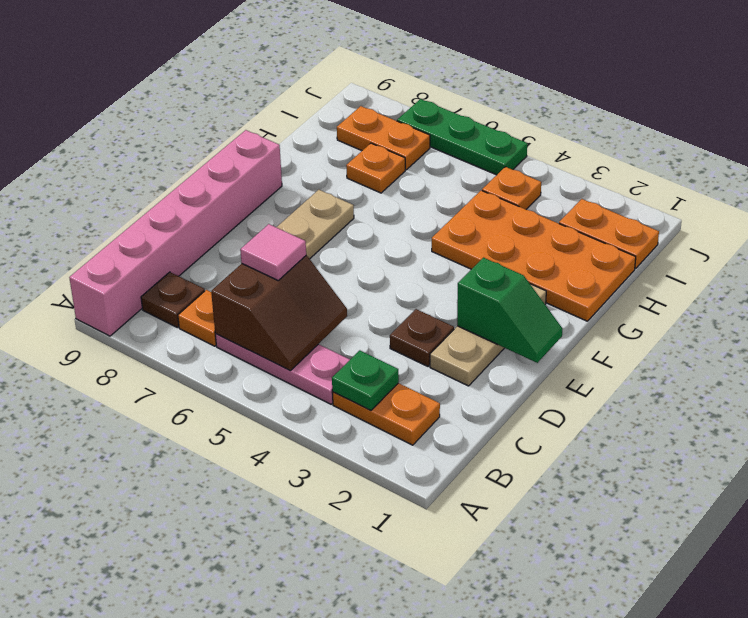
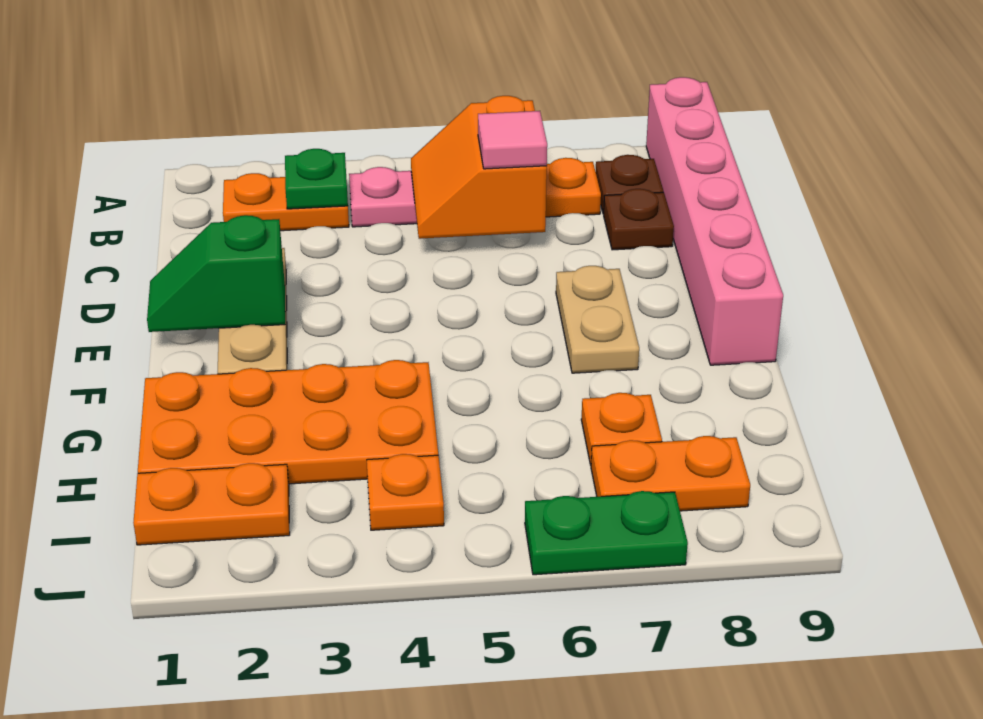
brown slope B5:C6 level 2 top 6 -> orange slope B5:C6 level 2 top 6
brown plate D3 level 1 -> brown plate C8 level 1
green plate J5:J7 level 1 -> green plate J6:J7 level 1

